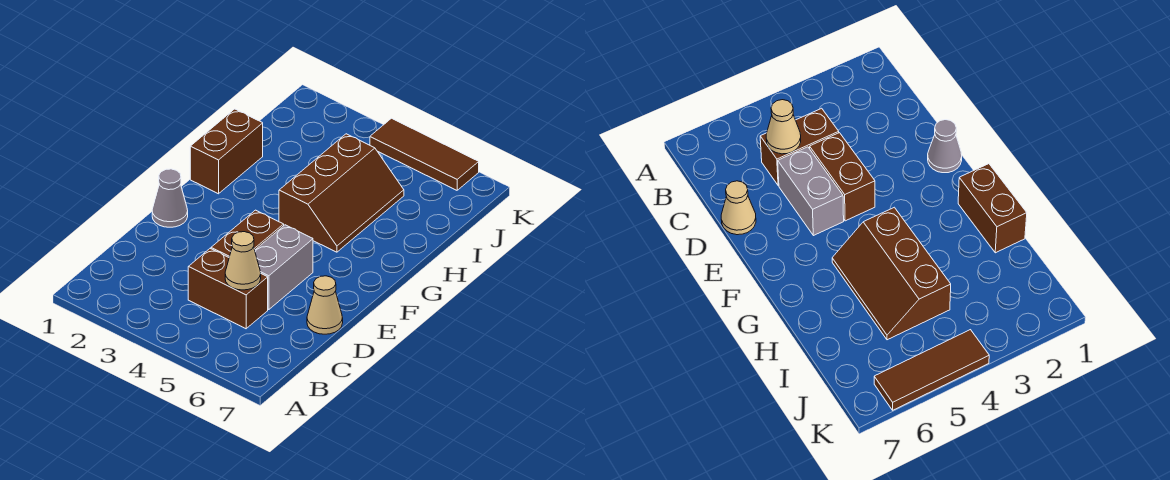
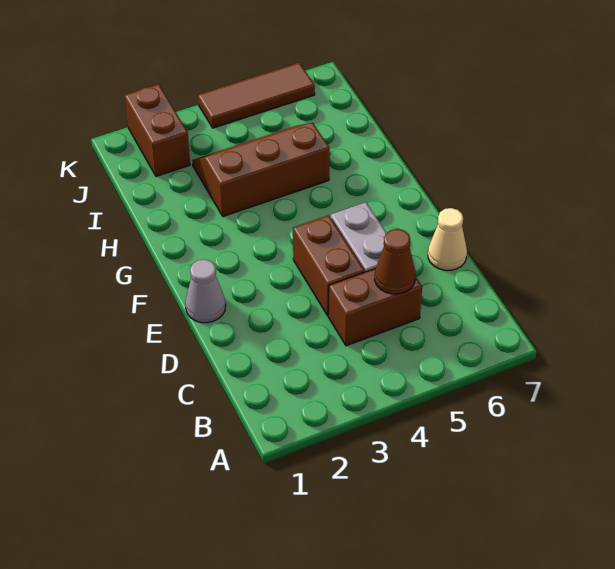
tan cone C5 level 2 -> brown cone C5 level 2
brown brick G1:H1 level 1 -> brown brick J2:K2 level 1
brown slope G4:I5 level 1 top 4 -> brown slope H3:I5 level 1 top H

